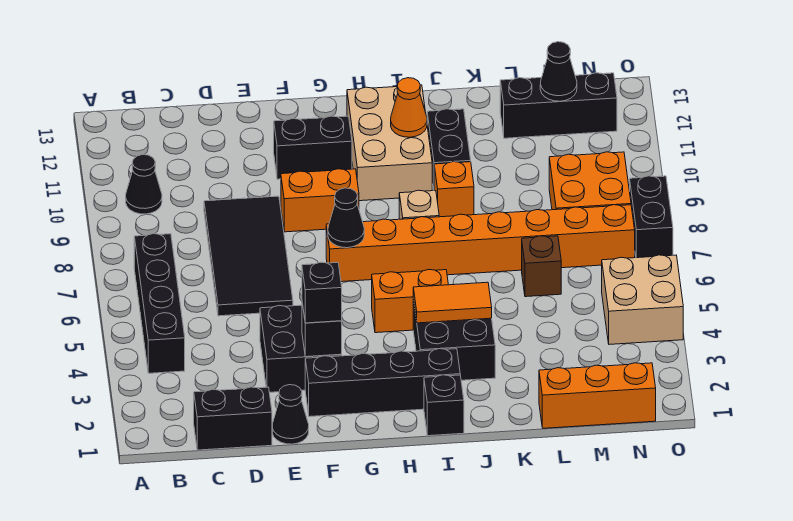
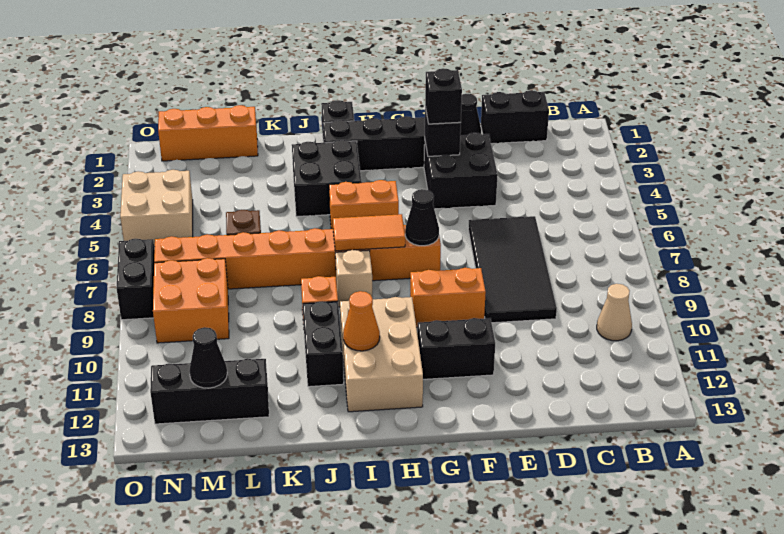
black brick B4:B7 level 1 -> none
black cone B10 level 1 -> tan cone B10 level 1
orange tile I4:J4 level 2 -> orange tile H7:I7 level 2

